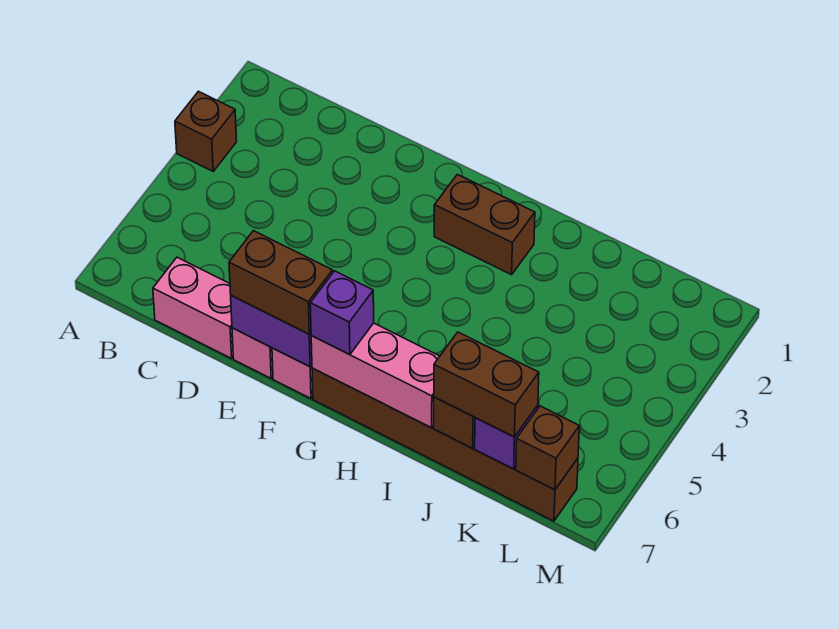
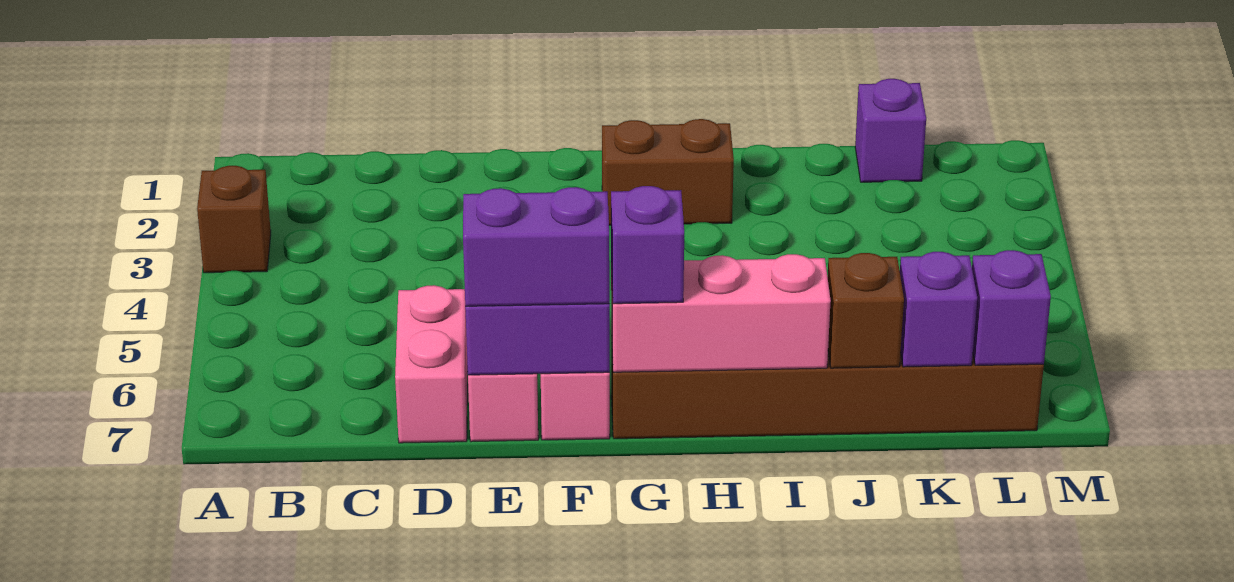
pink brick C7:D7 level 1 -> pink brick D6:D7 level 1
brown brick E7:F7 level 3 -> purple brick E7:F7 level 3
brown brick J7:K7 level 3 -> none
none -> purple brick K1 level 1
brown brick L7 level 2 -> purple brick L7 level 2

